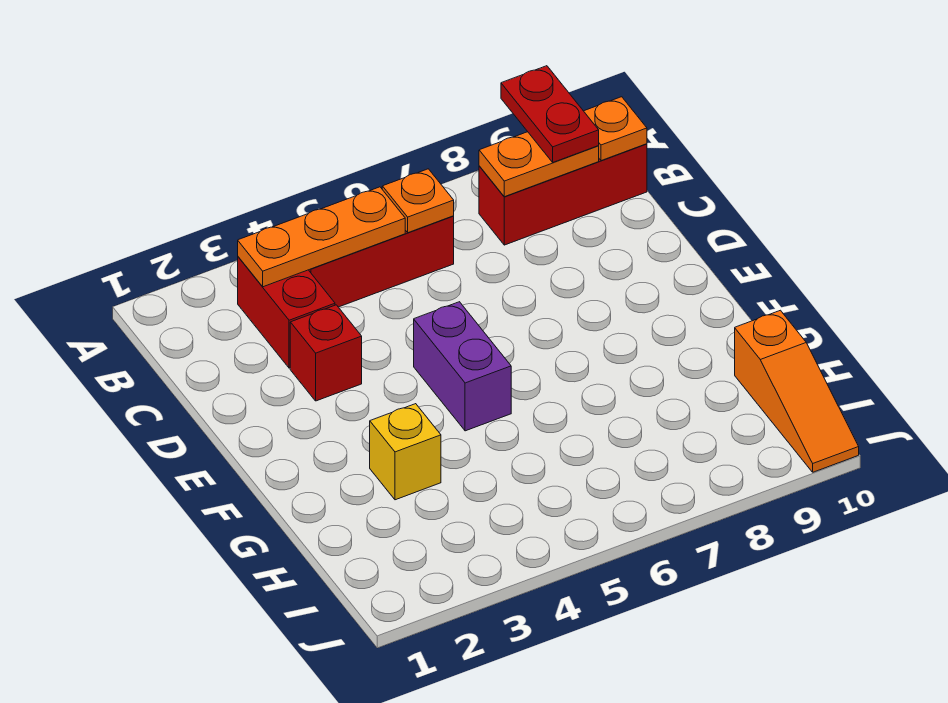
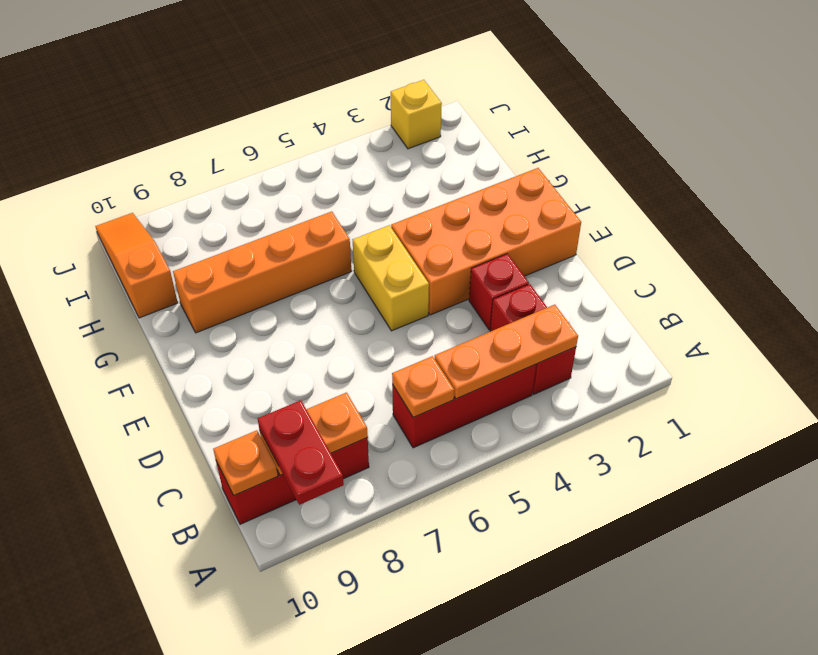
none -> orange brick E1:F4 level 1
purple brick E5:F5 level 1 -> yellow brick E5:F5 level 1
yellow brick G3 level 1 -> yellow brick J2 level 1
none -> orange brick G6:G9 level 1

